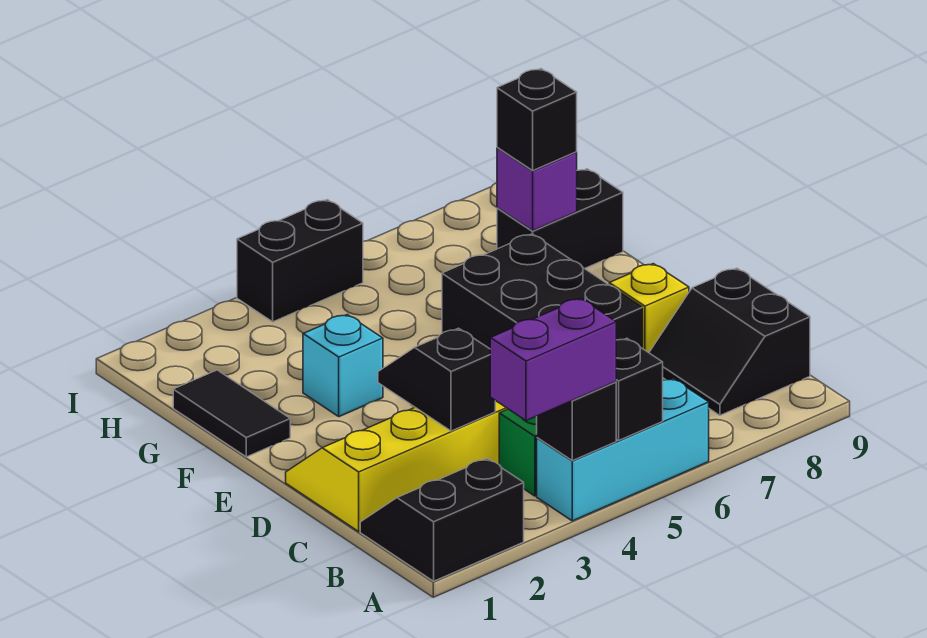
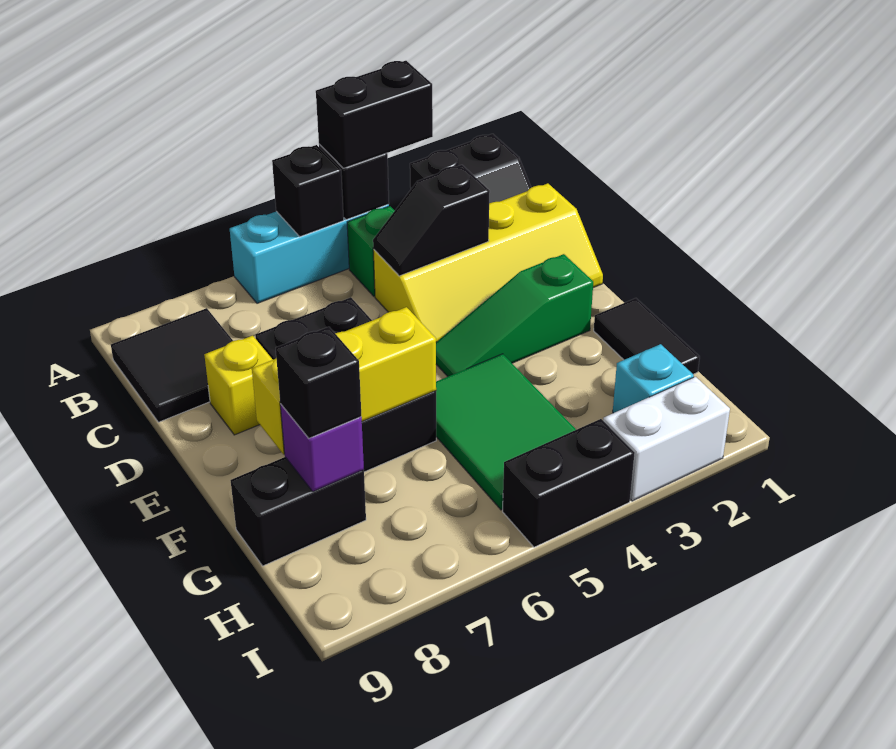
purple brick A3:A4 level 3 -> black brick A3:A4 level 3
black slope B8:C9 level 1 top 9 -> black tile B8:C9 level 1
black slope C3:D3 level 2 top C -> black slope C3:C4 level 2 top 3
none -> green slope E2:E4 level 1 top 2
cyan brick F3 level 1 -> cyan brick H2 level 1
none -> green tile F4:H5 level 1
none -> yellow brick F6:F8 level 2
none -> white brick I2:I3 level 1

